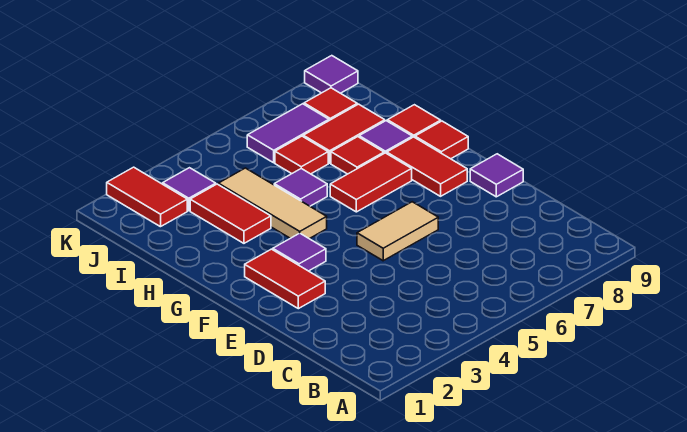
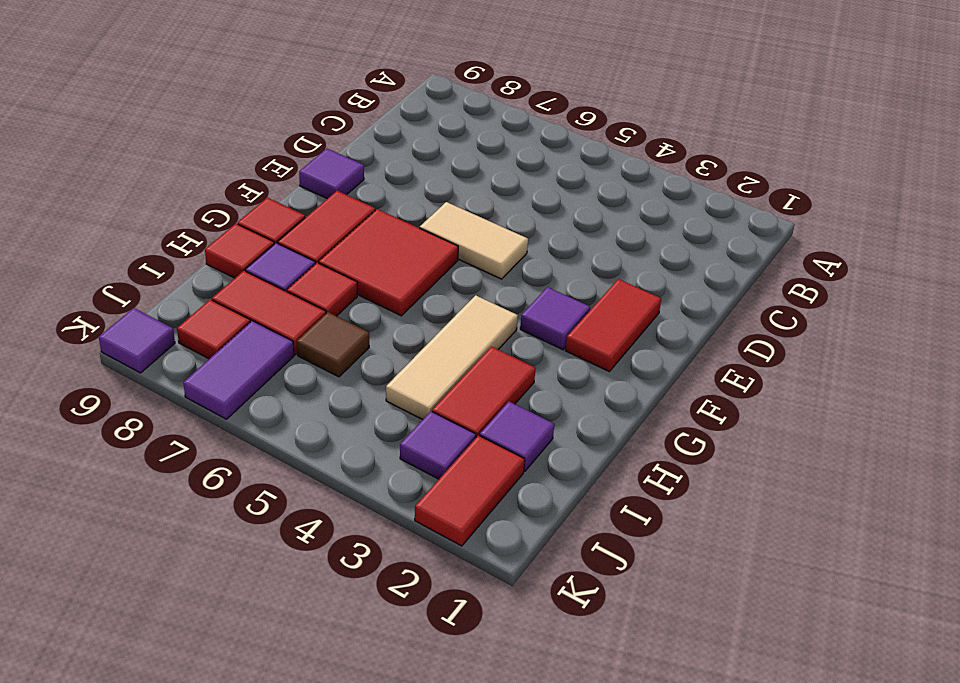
red tile G6:G7 level 1 -> red tile F6:G7 level 1
purple tile H5 level 1 -> purple tile I2 level 1
red tile I6 level 1 -> brown tile I6 level 1
purple tile J6:J7 level 1 -> purple tile J7:K7 level 1

